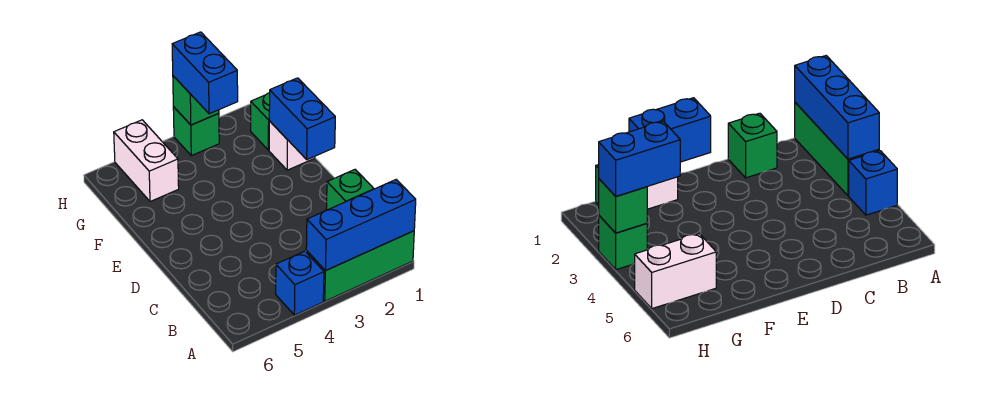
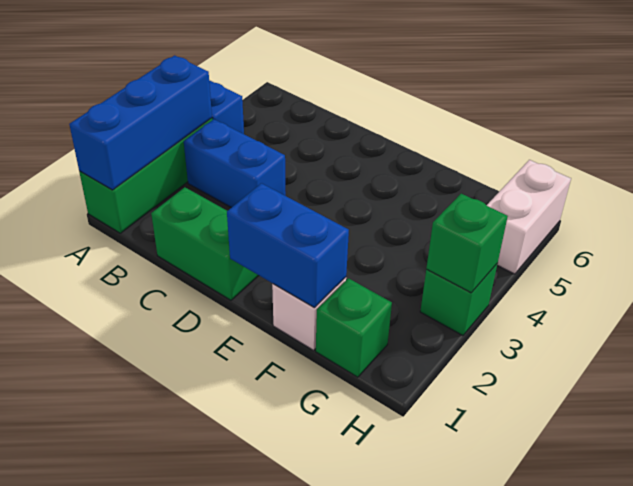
green brick C1 level 1 -> green brick C1:D1 level 1
blue brick G3:H3 level 3 -> blue brick B3:C3 level 1
white brick G5:H5 level 1 -> white brick H5:H6 level 1

